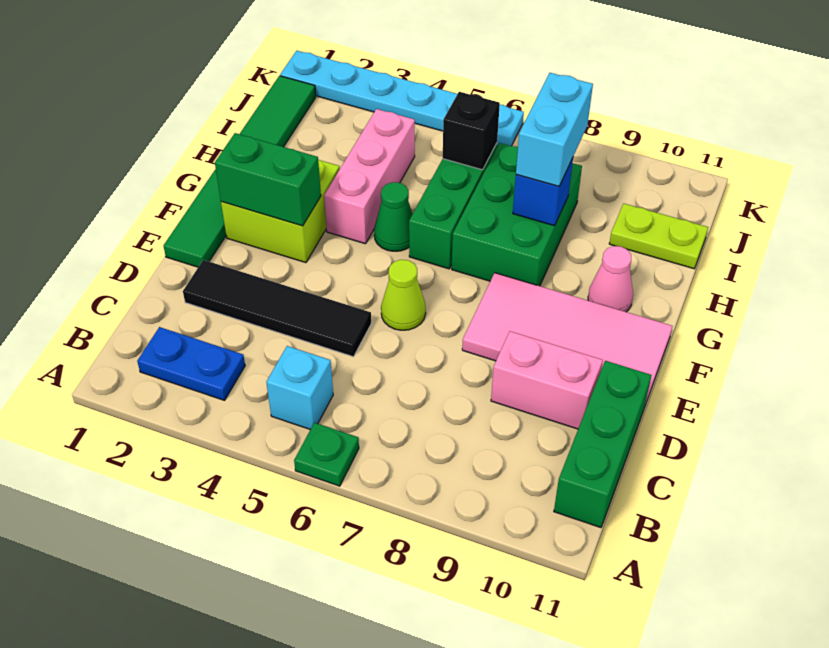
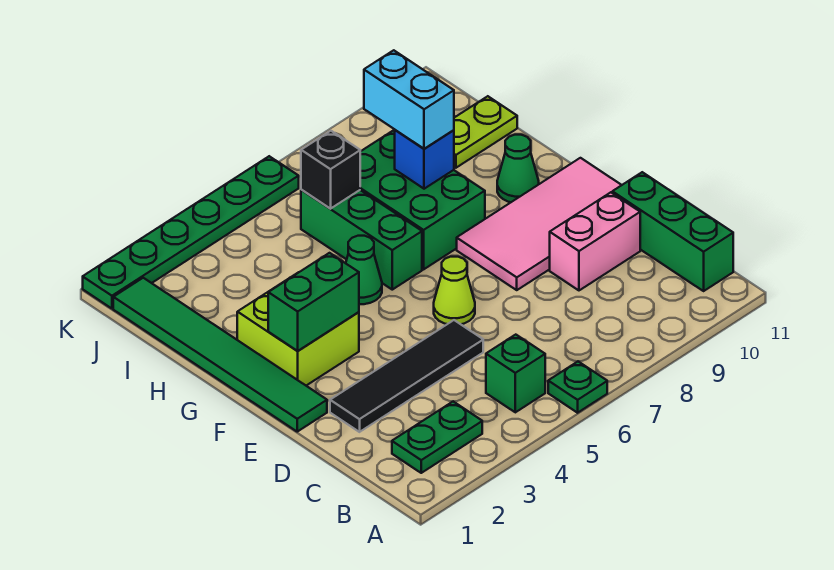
blue plate B2:B3 level 1 -> green plate B2:B3 level 1
cyan brick B5 level 1 -> green brick B5 level 1
pink brick G4:I4 level 1 -> none
pink cone G10 level 1 -> green cone G10 level 1
cyan plate K1:K6 level 1 -> green plate K1:K6 level 1

